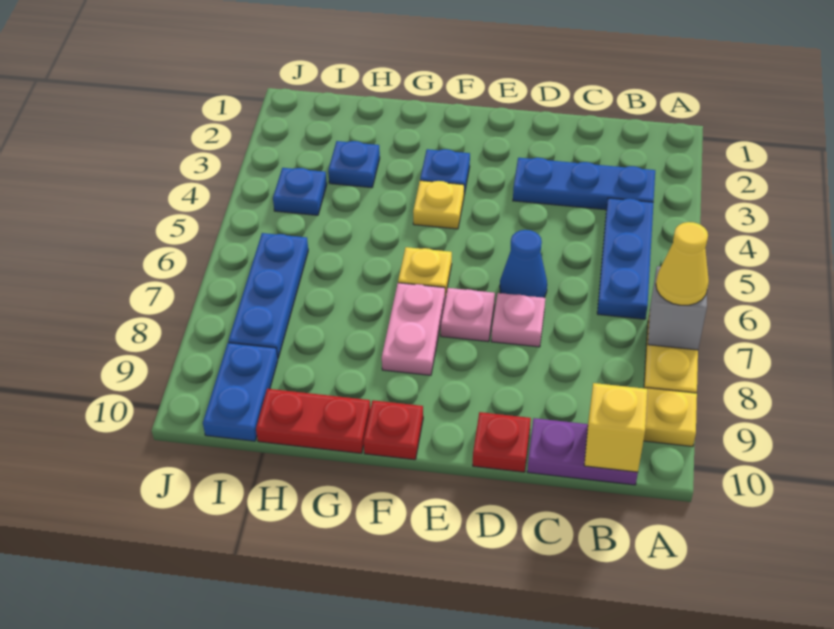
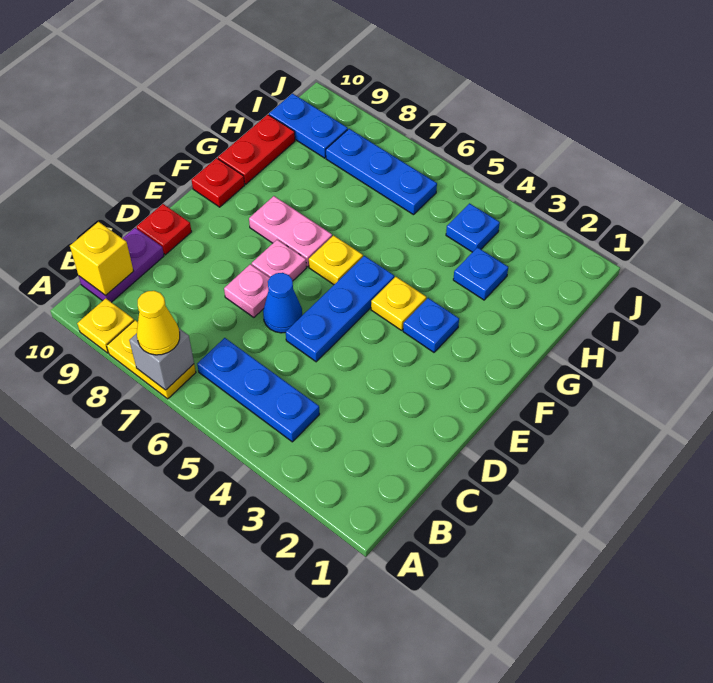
blue plate B3:D3 level 1 -> blue plate D5:F5 level 1

